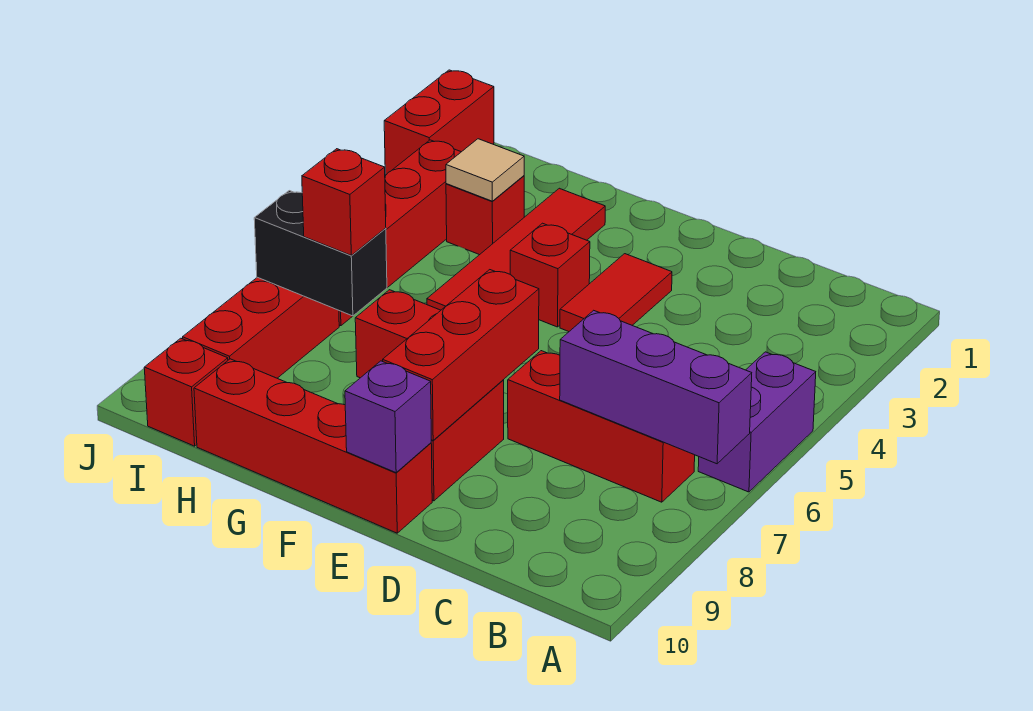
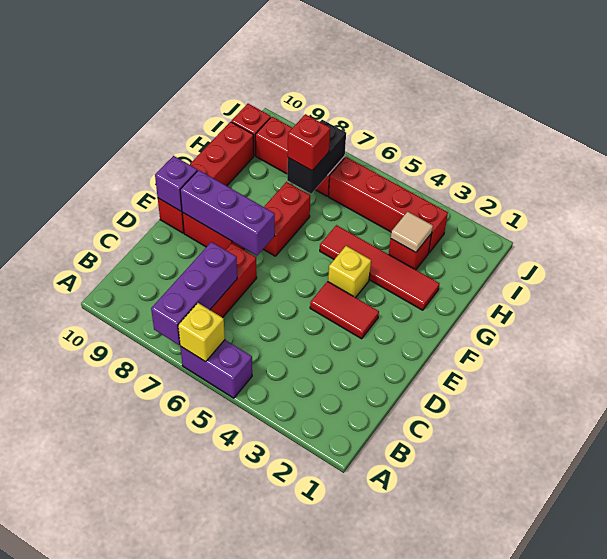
none -> yellow brick A6 level 2
red brick E7:E9 level 2 -> purple brick E7:E9 level 2
red brick F4 level 1 -> yellow brick F4 level 1
red brick J1:J2 level 1 -> none

